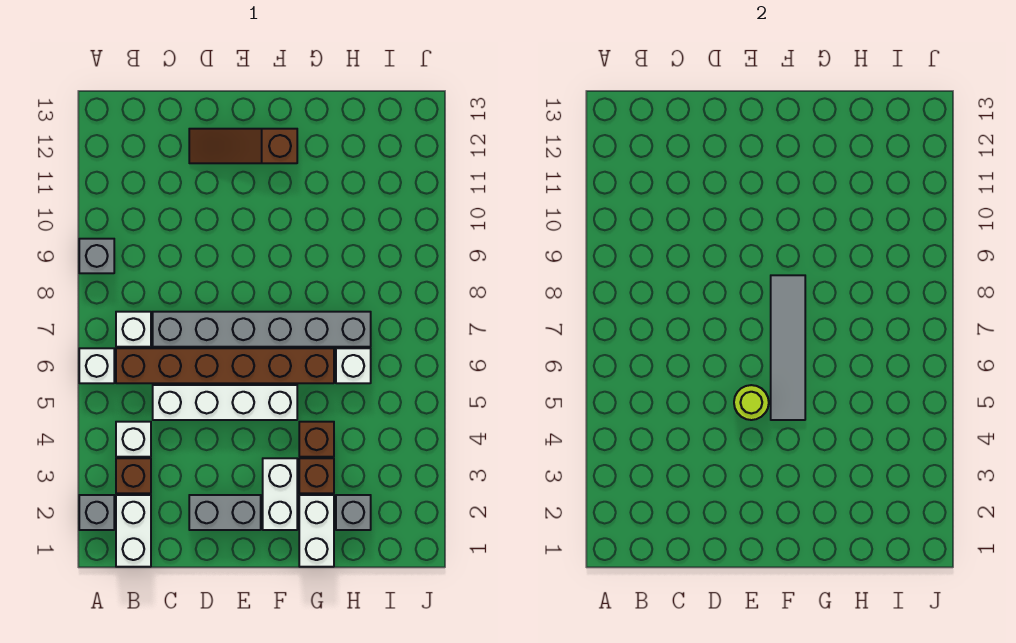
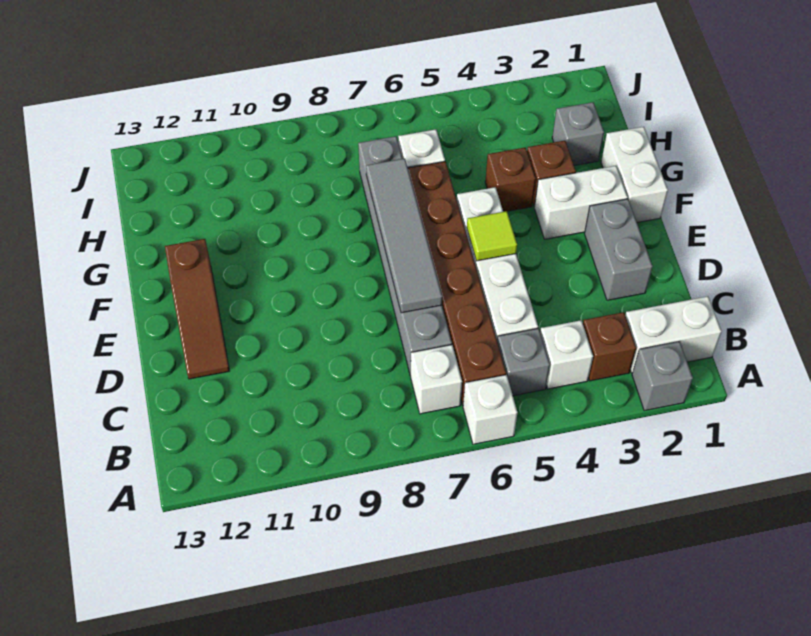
grey brick A9 level 1 -> grey brick B5 level 1
lime round brick E5 level 2 -> lime tile E5 level 2
grey tile F5:F8 level 2 -> grey tile D7:G7 level 2
white brick G1:G2 level 1 -> white brick F1:G1 level 1

